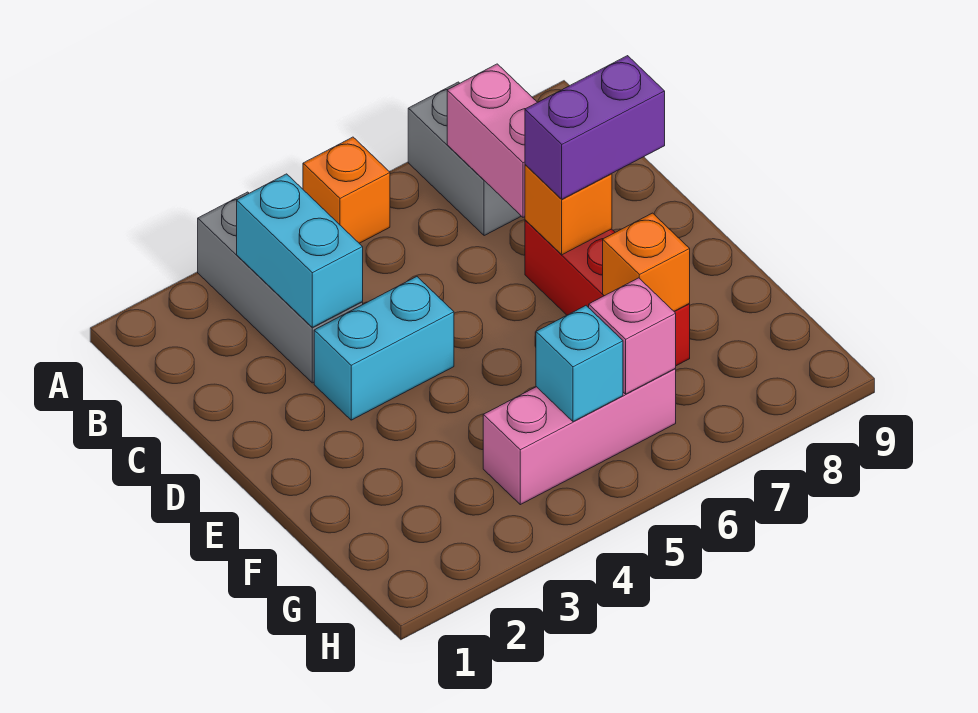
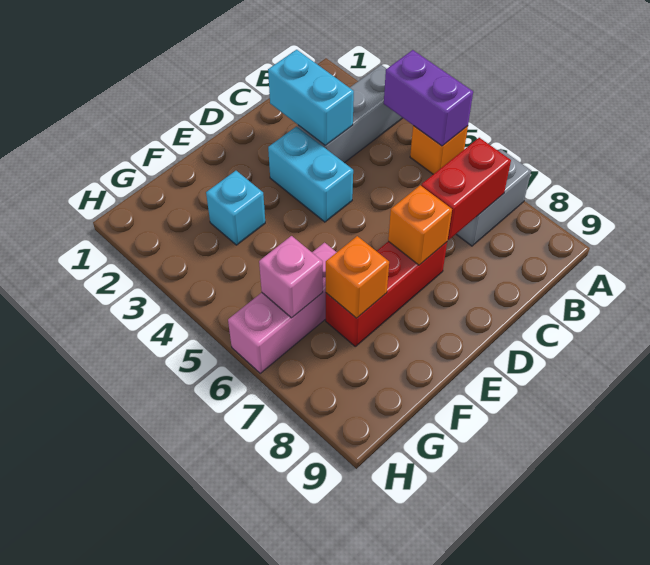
cyan brick B3:C3 level 2 -> cyan brick C2:C3 level 2
pink brick B7:C7 level 2 -> red brick B7:C7 level 2
purple brick D7:D8 level 3 -> purple brick A4:A5 level 2
pink brick G4:G6 level 1 -> pink brick F6:H6 level 1
cyan brick G5 level 2 -> cyan brick F3 level 1

